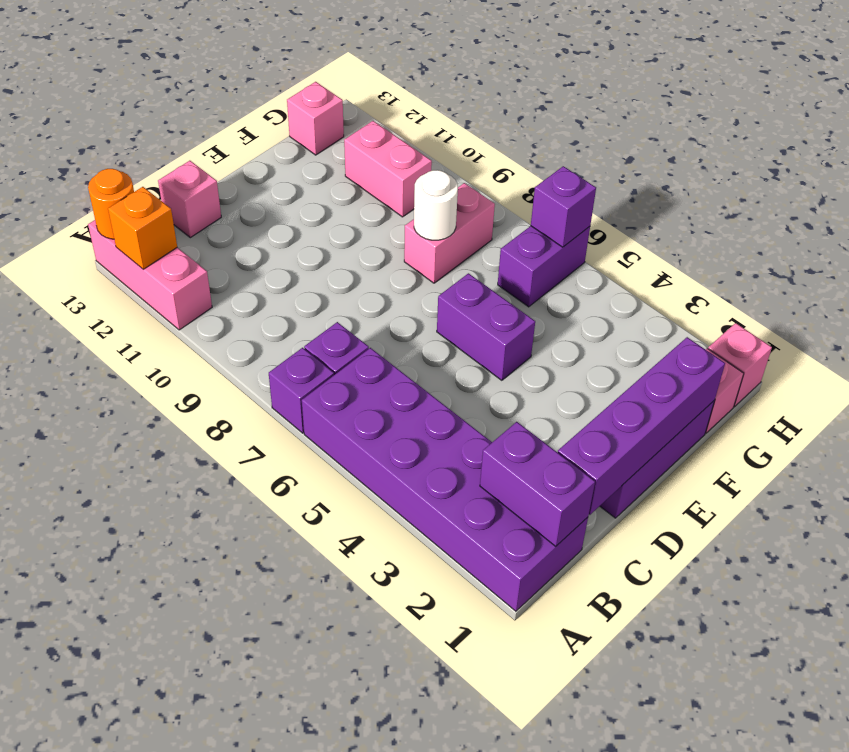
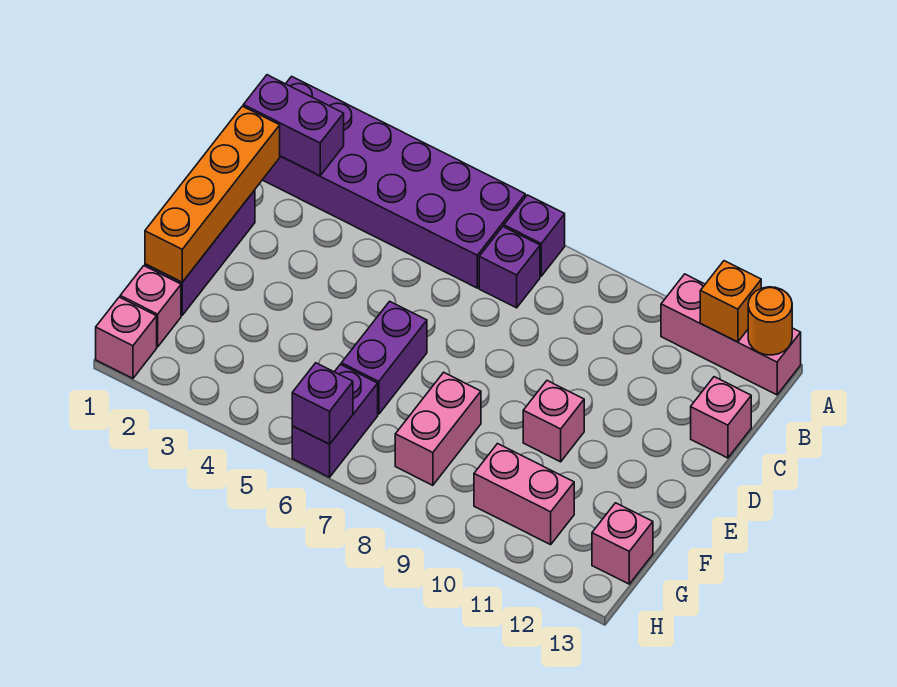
purple brick C1:F1 level 2 -> orange brick C1:F1 level 2
purple brick E5:E6 level 1 -> purple brick E6:F6 level 1
none -> pink brick E10 level 1
white round brick F8 level 2 -> none

